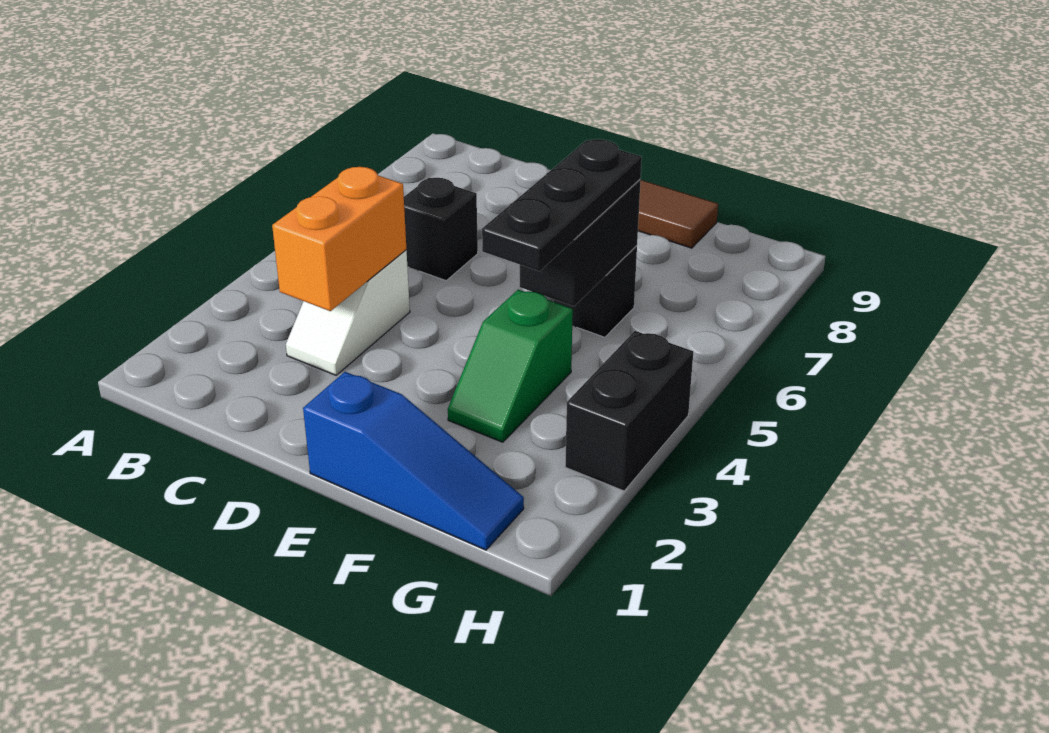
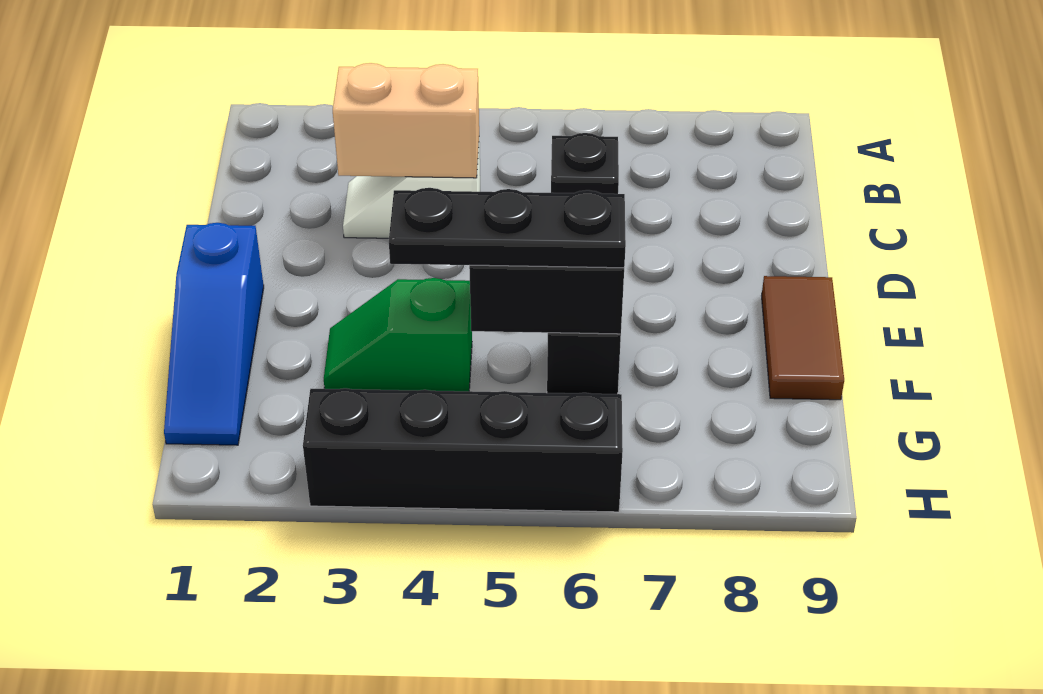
orange brick C3:C4 level 2 -> tan brick C3:C4 level 2
black brick H3:H4 level 1 -> black brick H3:H6 level 1

